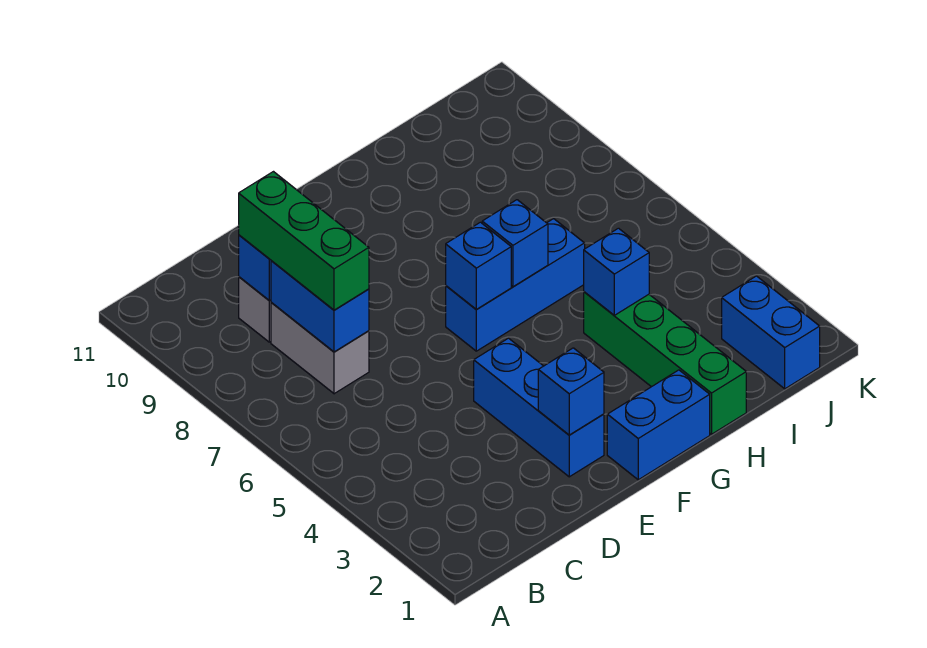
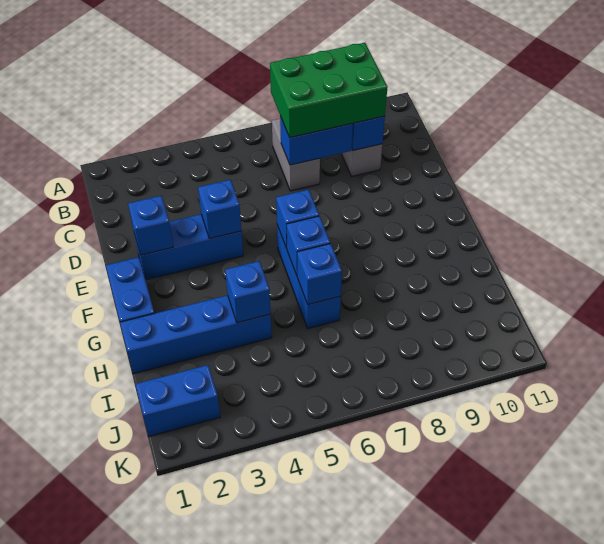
grey brick C7:C8 level 1 -> grey brick B7:C7 level 1
green brick C7:C9 level 3 -> green brick B7:C9 level 3
none -> blue brick E4 level 2
green brick H1:H4 level 1 -> blue brick H1:H4 level 1
none -> blue brick H6 level 2

